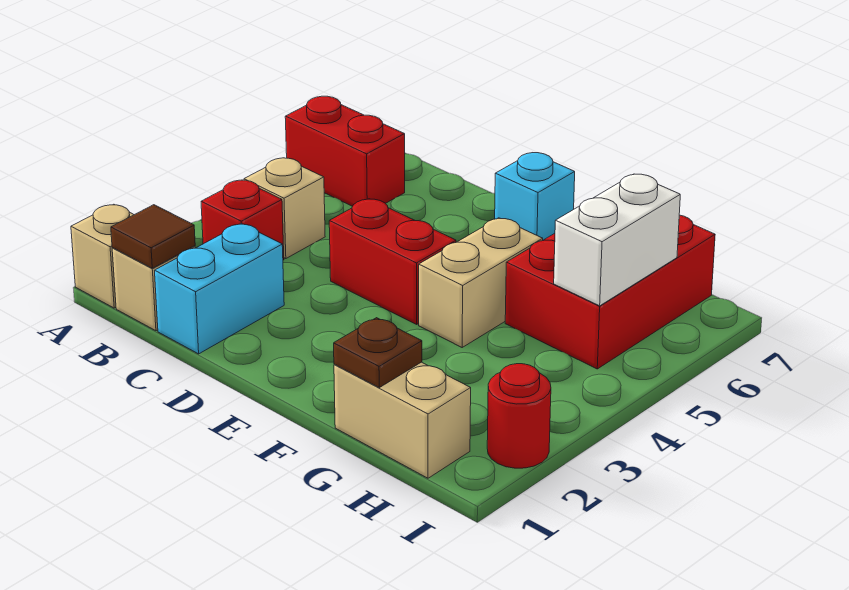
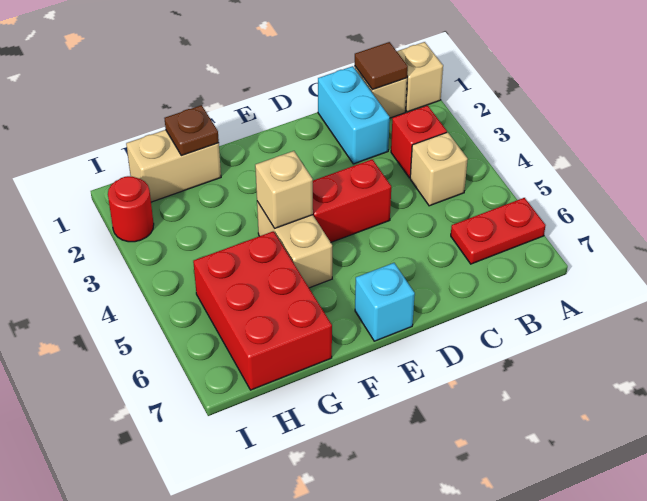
red brick A6:B6 level 1 -> red plate A6:B6 level 1
none -> tan brick F4 level 2
white brick H5:H6 level 2 -> none

